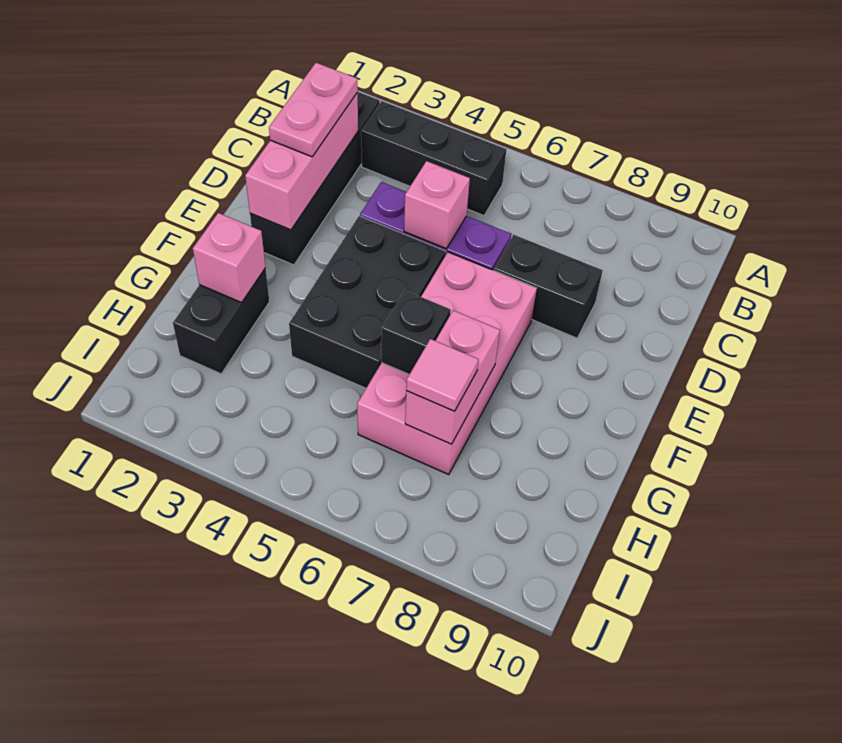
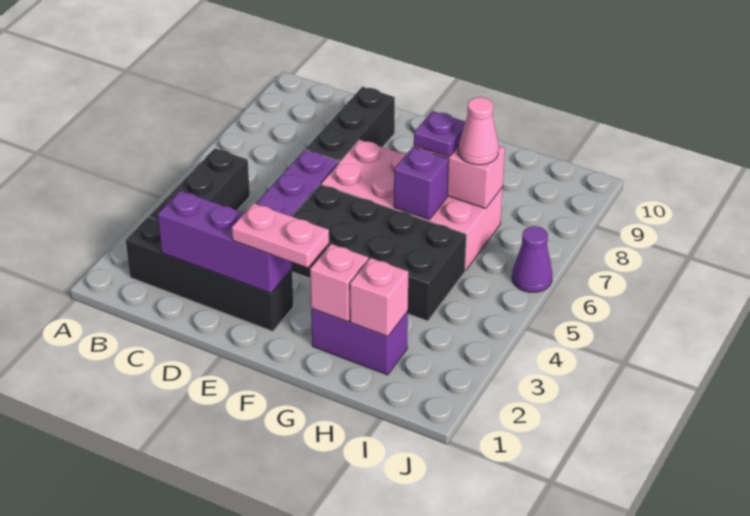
pink brick C2:E2 level 2 -> purple brick C2:E2 level 2
pink plate C2:D2 level 3 -> pink plate E2:F2 level 3
pink brick D5 level 2 -> pink brick H2 level 2
black brick D7:D8 level 1 -> black brick D7:D9 level 1
black brick E4:G5 level 1 -> black brick E4:H5 level 1
black brick G2:H2 level 1 -> purple brick G2:H2 level 1
black brick G6 level 2 -> purple brick G6 level 2
none -> purple plate G7 level 3
pink tile H7 level 3 -> pink cone H7 level 3
none -> purple cone J6 level 1

